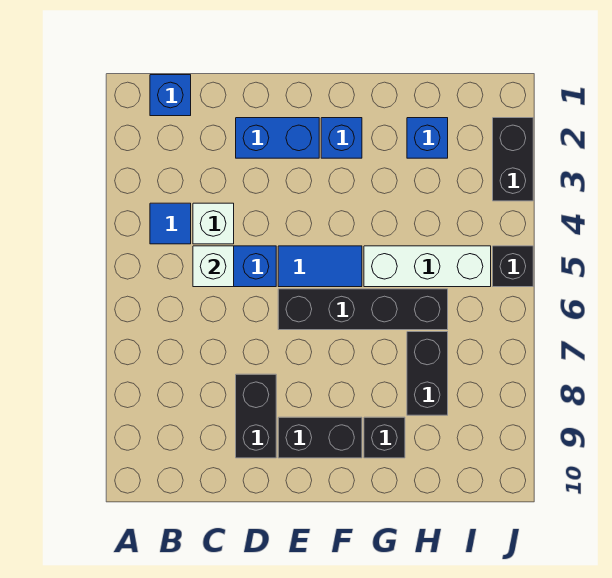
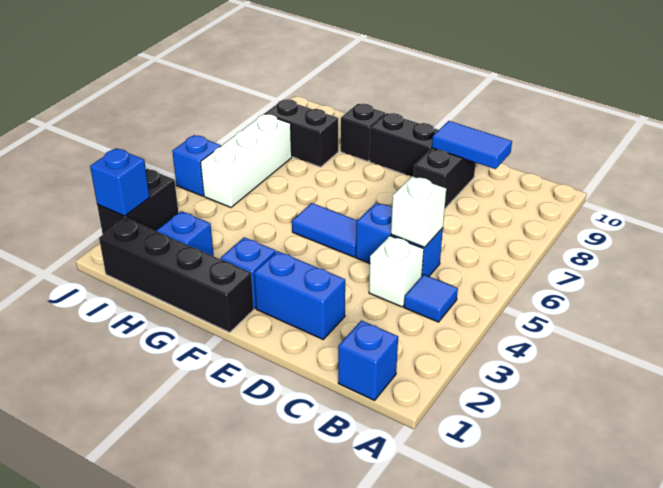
none -> blue tile C9:D9 level 2
black brick E6:H6 level 1 -> black brick F1:I1 level 1
white brick G5:I5 level 1 -> white brick I5:I7 level 1
black brick H7:H8 level 1 -> black brick H8:I8 level 1
none -> blue brick J2 level 2
black brick J5 level 1 -> blue brick J5 level 1

